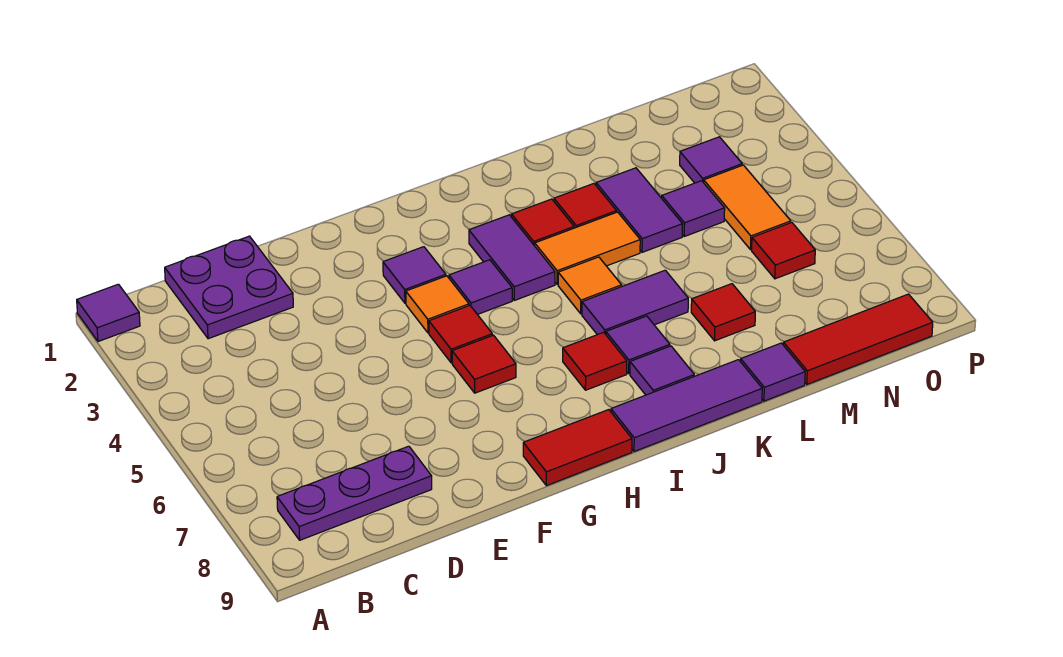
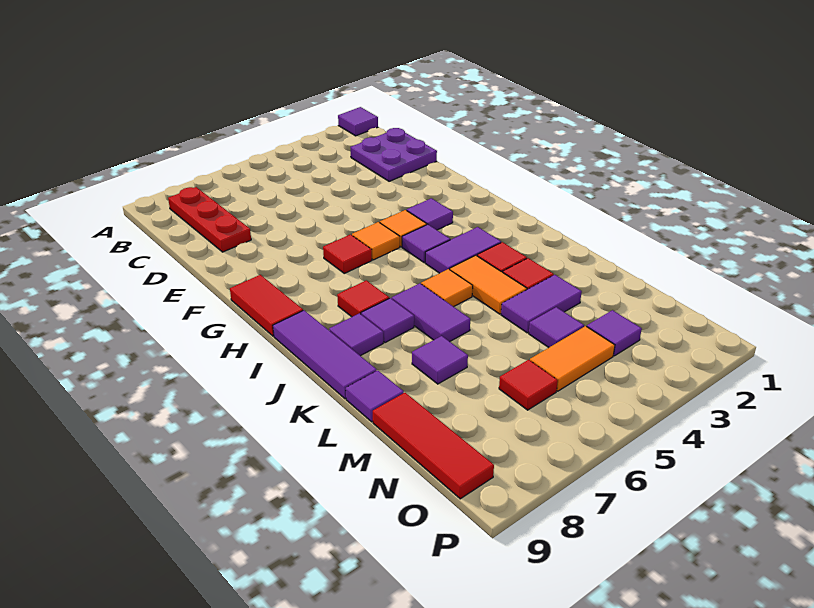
purple plate B8:D8 level 1 -> red plate B8:D8 level 1
red tile G5 level 1 -> orange tile G5 level 1
red tile L7 level 1 -> purple tile L7 level 1

